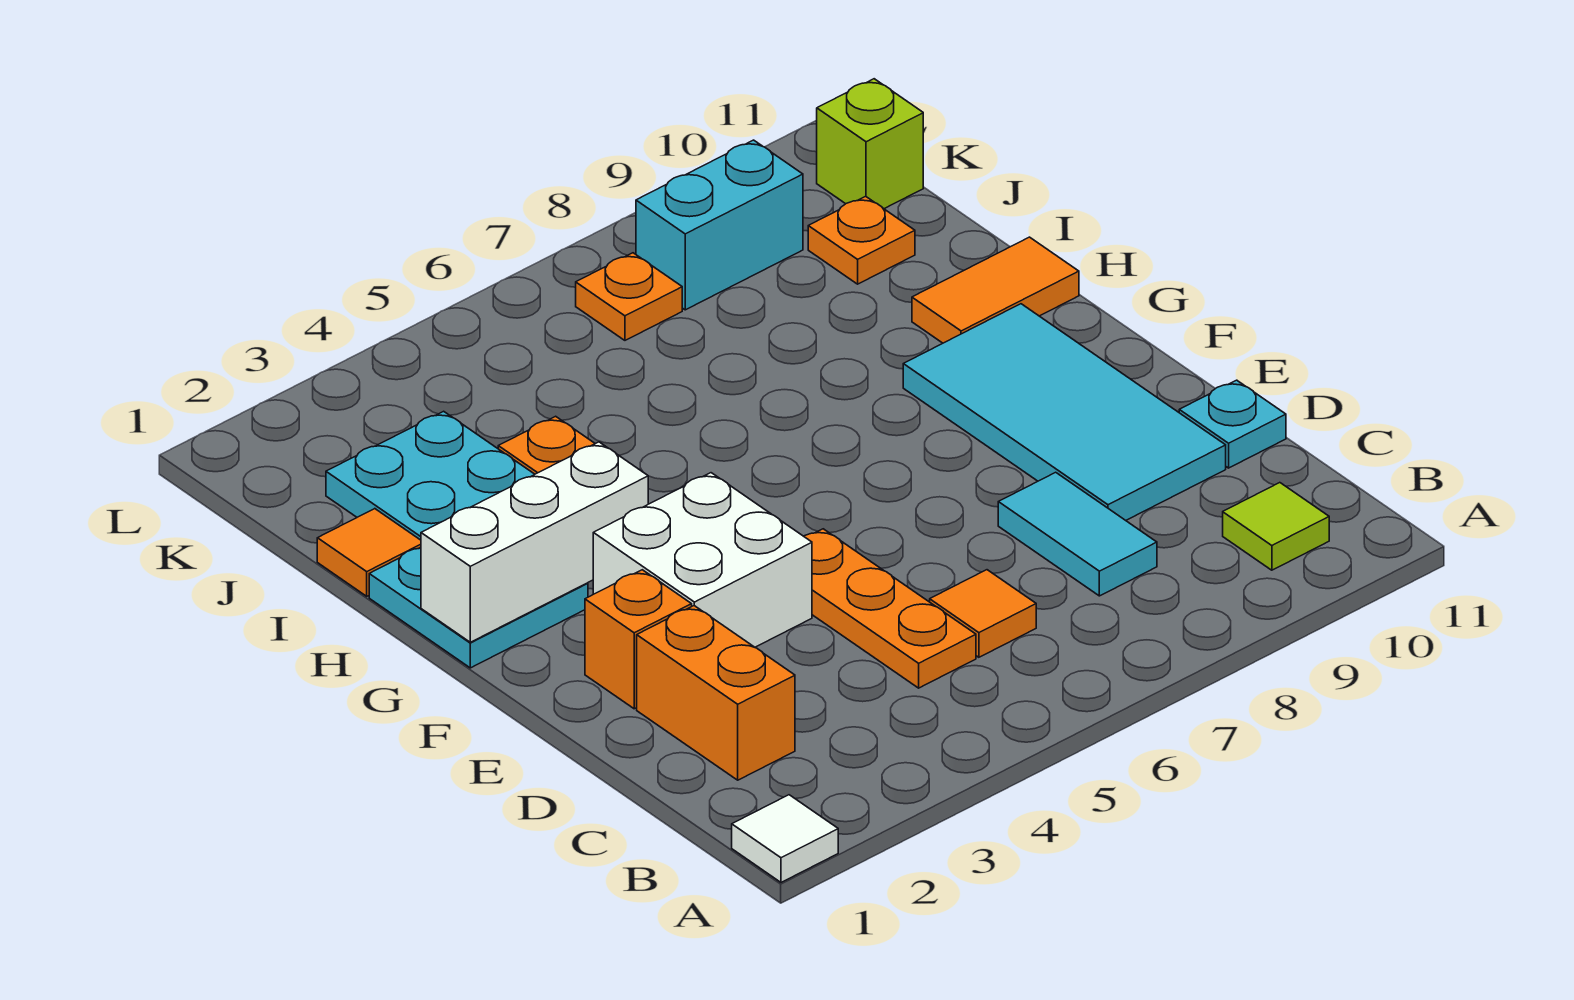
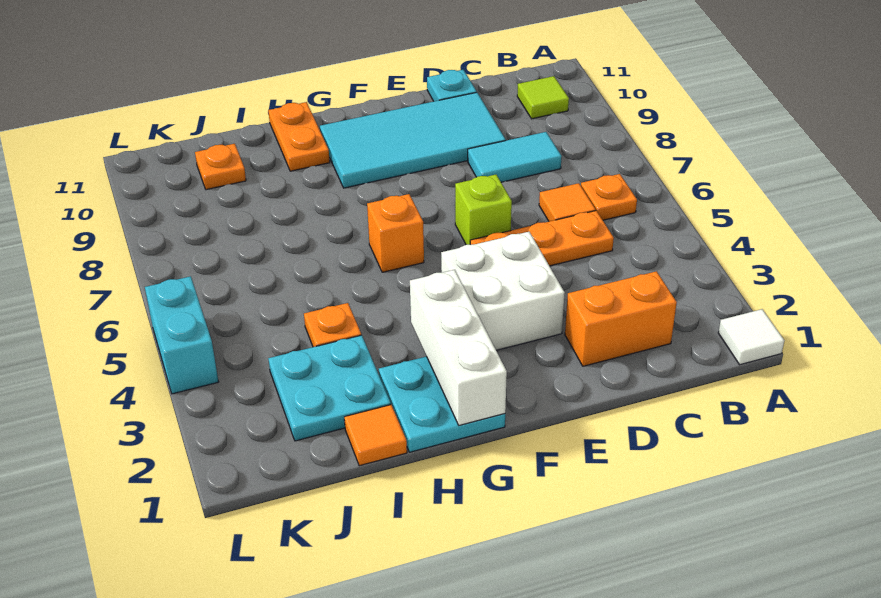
orange brick E2 level 1 -> orange brick G6 level 1
orange tile H10:H11 level 1 -> orange plate H10:H11 level 1
orange plate K7 level 1 -> orange plate B6 level 1
cyan brick K8:K9 level 1 -> cyan brick L4:L5 level 1
lime brick K11 level 1 -> lime brick E6 level 1

